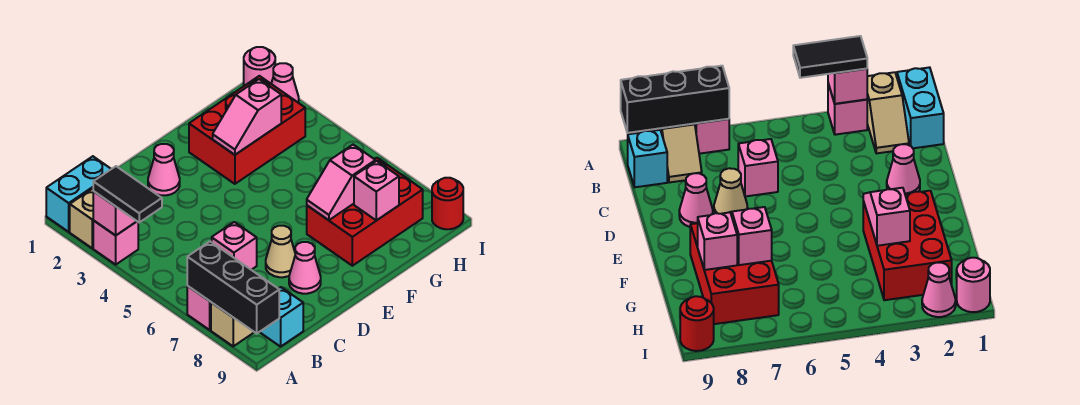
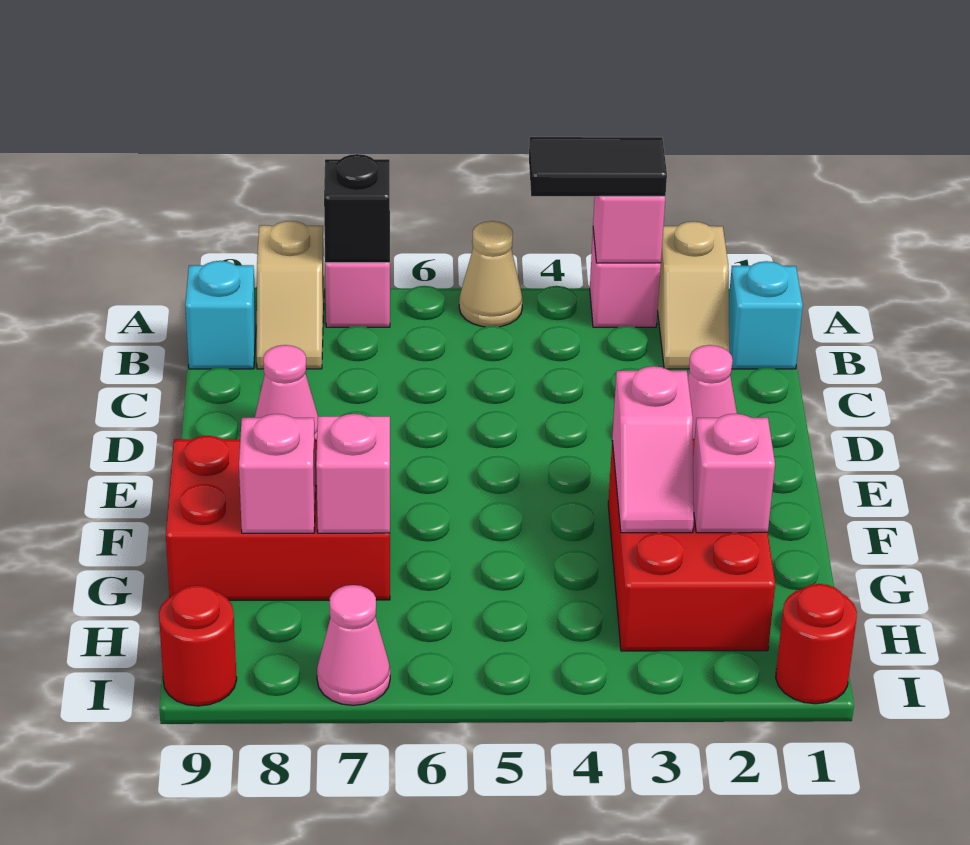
cyan brick A1:B1 level 1 -> cyan brick B1 level 1
black brick A7:A9 level 2 -> black brick A7 level 2
pink brick C6 level 1 -> pink brick G2 level 2
tan cone D7 level 1 -> tan cone A5 level 1
pink slope F3:G3 level 2 top G -> pink slope F3:G3 level 2 top F
red brick F7:H8 level 1 -> red brick F7:G9 level 1
pink round brick I1 level 1 -> red round brick I1 level 1
pink cone I2 level 1 -> pink cone I7 level 1

